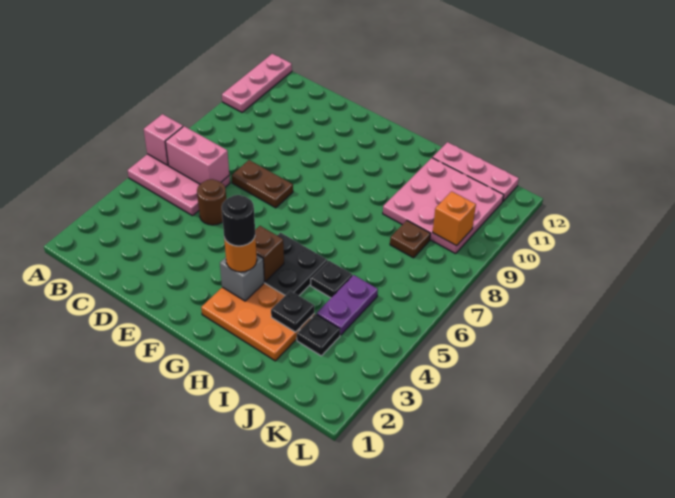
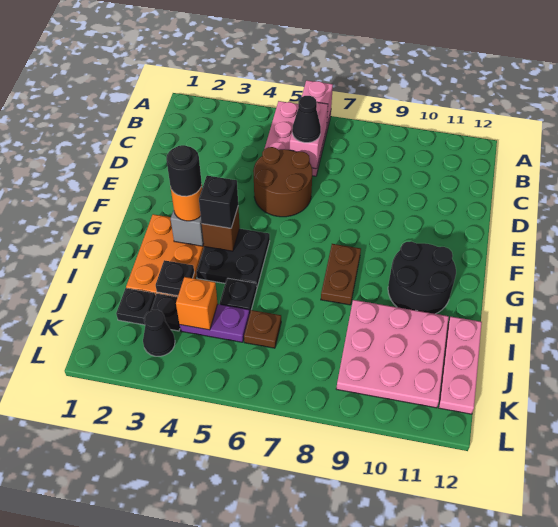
pink plate A10:A12 level 1 -> none
none -> black cone C6 level 3
brown round brick D5 level 1 -> brown round brick D5:E6 level 1
brown plate D7:E7 level 1 -> brown plate G8:H8 level 1
none -> black brick G4 level 3
none -> black round brick G10:H11 level 1
none -> black plate J2 level 1
brown plate J8 level 1 -> brown plate J6 level 1
none -> black cone K3 level 1
orange brick K9 level 2 -> orange brick J4 level 2

